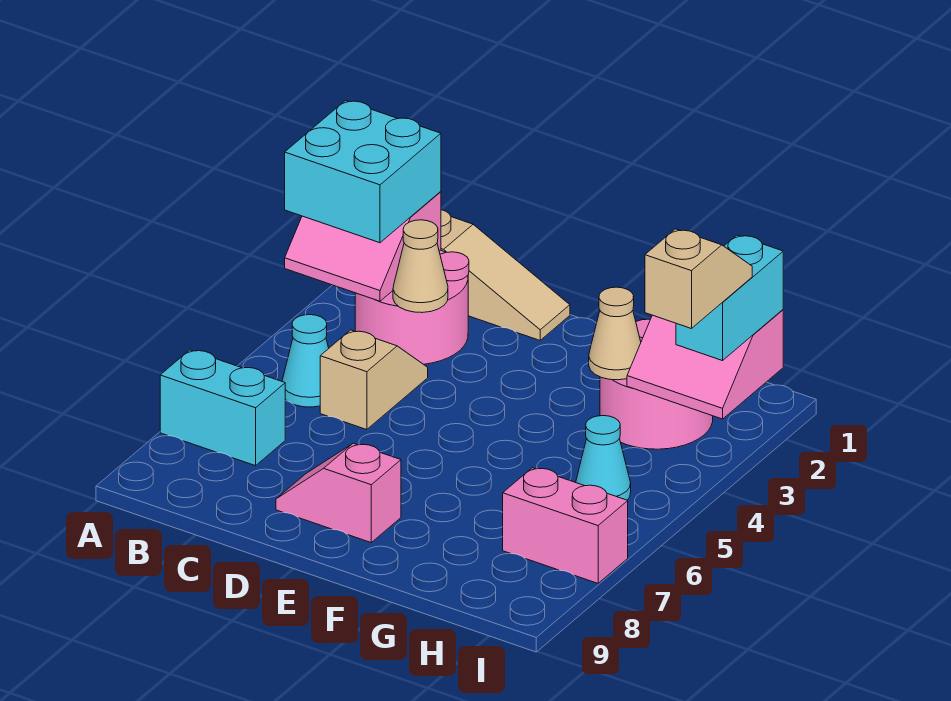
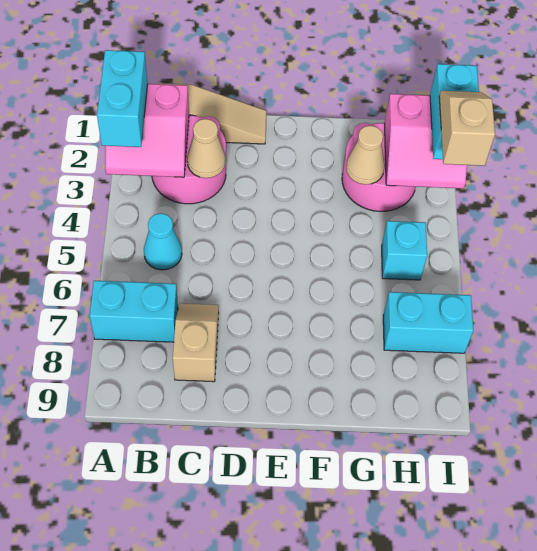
cyan brick A2:B3 level 3 -> cyan brick A2:A3 level 3
tan slope C4:C5 level 1 top 5 -> tan slope C7:C8 level 1 top 8
pink slope D8:E8 level 1 top E -> none
cyan cone H5 level 1 -> cyan brick H5 level 1
pink brick H7:I7 level 1 -> cyan brick H7:I7 level 1

